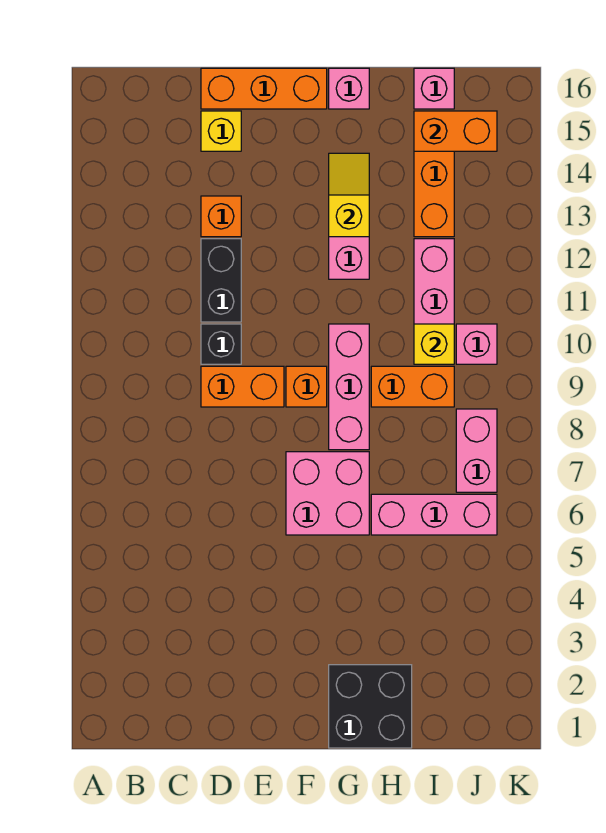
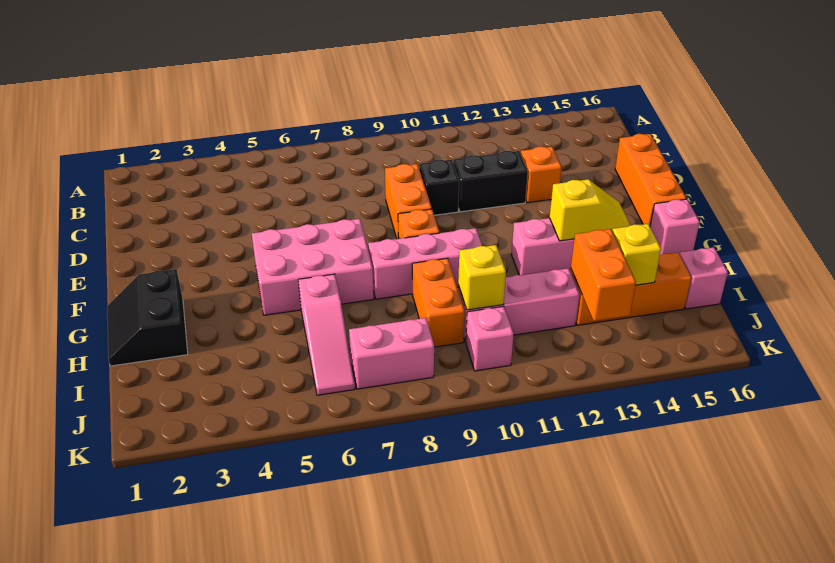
yellow brick D15 level 1 -> yellow brick I14 level 2
pink brick F6:G7 level 1 -> pink brick F5:G7 level 1
black brick G1:H2 level 1 -> black slope G1:H2 level 1 top 2
pink brick H6:J6 level 1 -> pink slope H6:J6 level 1 top H
orange brick I15:J15 level 2 -> orange brick I13:J13 level 2

